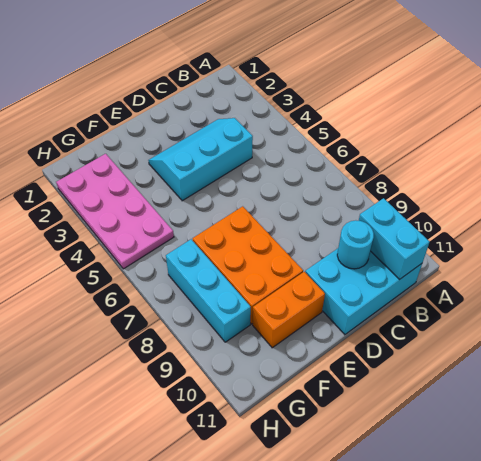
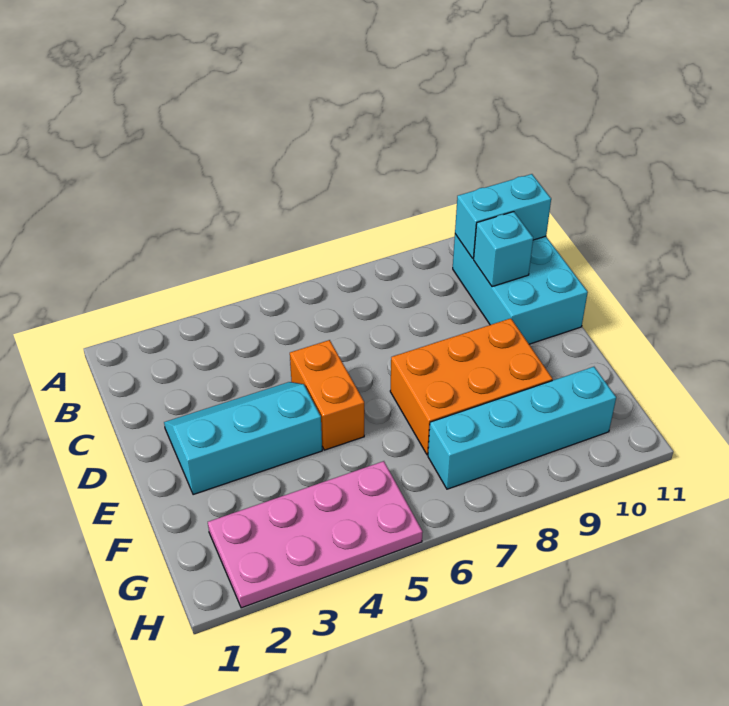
cyan slope C3:E4 level 1 top 4 -> cyan slope D2:E4 level 1 top E
cyan round brick C10 level 2 -> cyan brick C10 level 2
orange brick E10:F10 level 1 -> orange brick D5:E5 level 1
cyan brick G7:G9 level 1 -> cyan brick G7:G10 level 1

